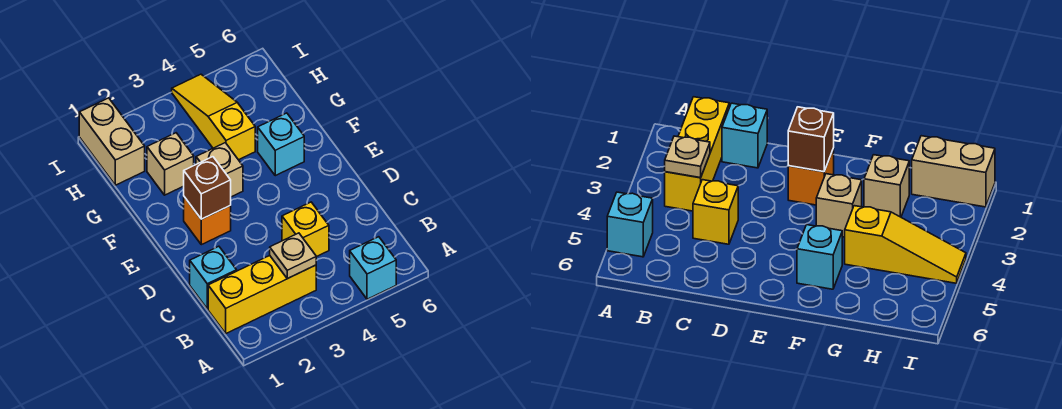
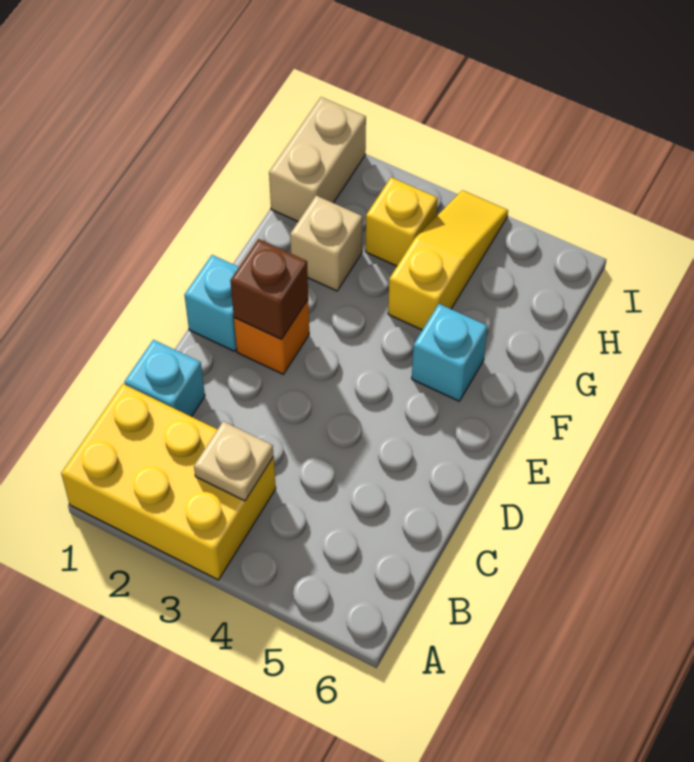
cyan brick A5 level 1 -> cyan brick E1 level 1
yellow brick B1:B3 level 1 -> yellow brick A1:B3 level 1
yellow brick C4 level 1 -> yellow brick H3 level 1
tan brick F3 level 1 -> none

